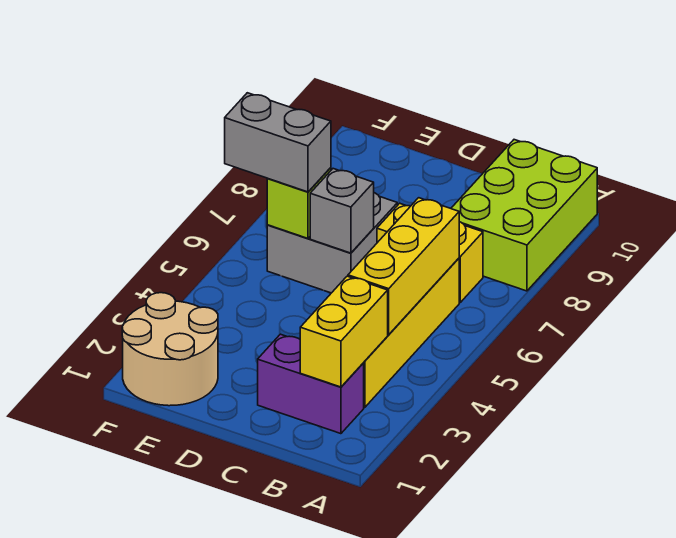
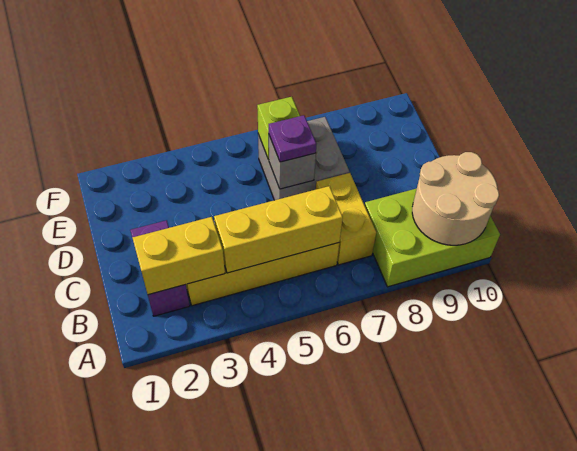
none -> purple plate D6 level 3
tan round brick E1:F2 level 1 -> tan round brick A9:B10 level 2
grey brick E6:F6 level 3 -> none

